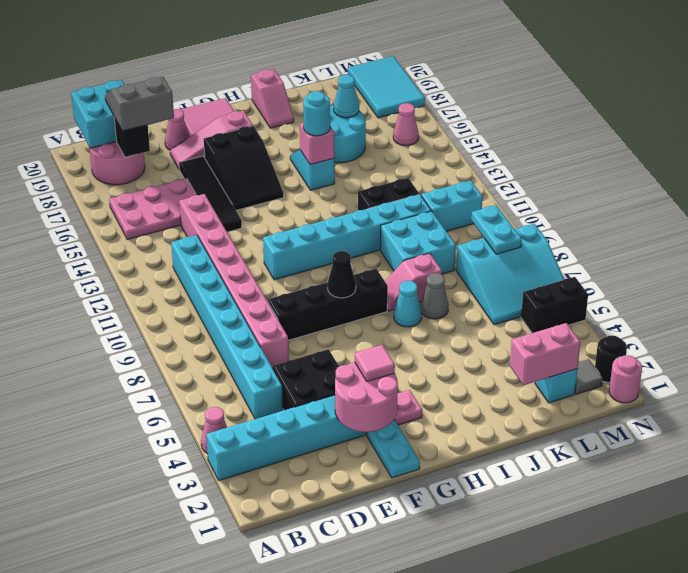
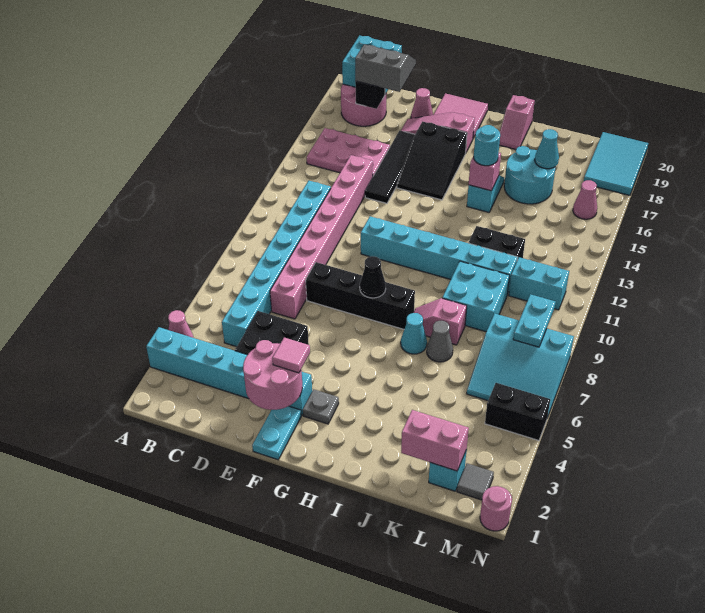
pink plate G3 level 1 -> grey plate G3 level 1
black round brick N2 level 1 -> none

